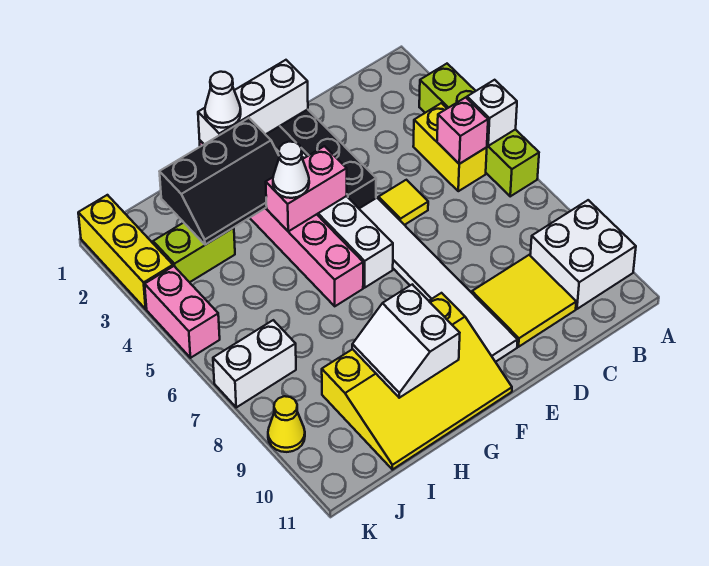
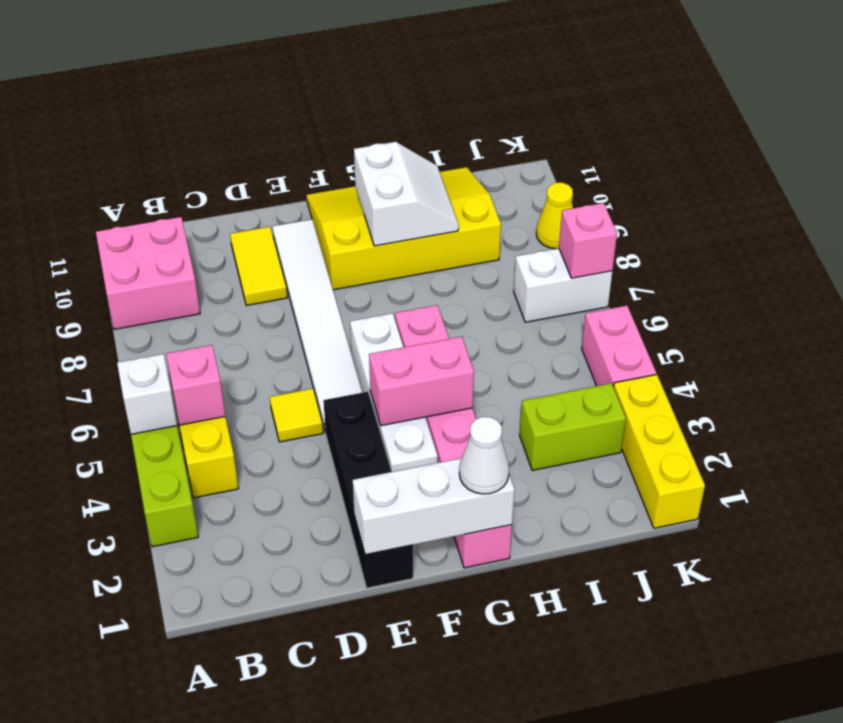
white brick A9:B10 level 1 -> pink brick A9:B10 level 1
yellow tile C9:D10 level 1 -> yellow tile D9:D10 level 1
black slope G2:I3 level 2 top 2 -> none
white cone G4 level 3 -> none
none -> pink brick K7 level 2

